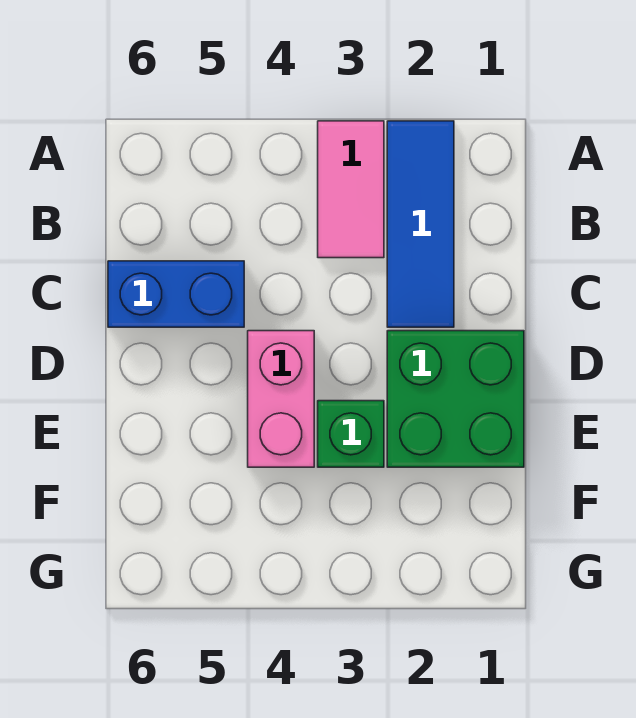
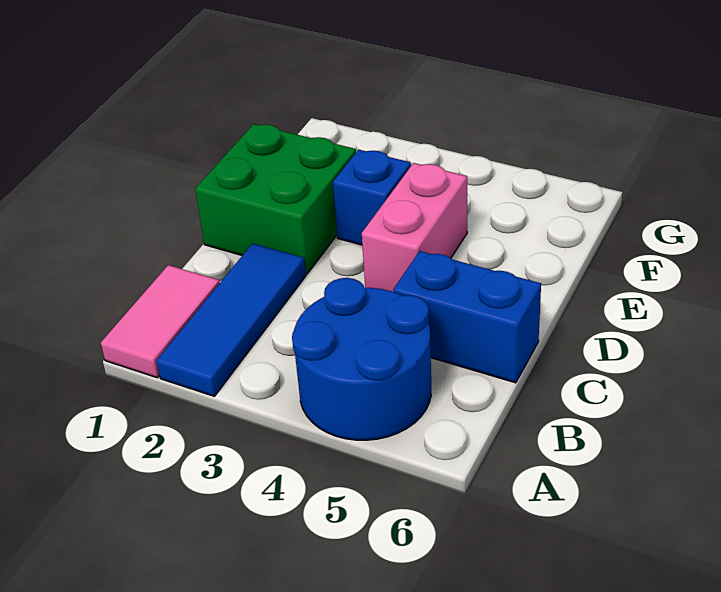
pink tile A3:B3 level 1 -> pink tile A1:B1 level 1
none -> blue round brick A4:B5 level 1
green brick E3 level 1 -> blue brick E3 level 1

